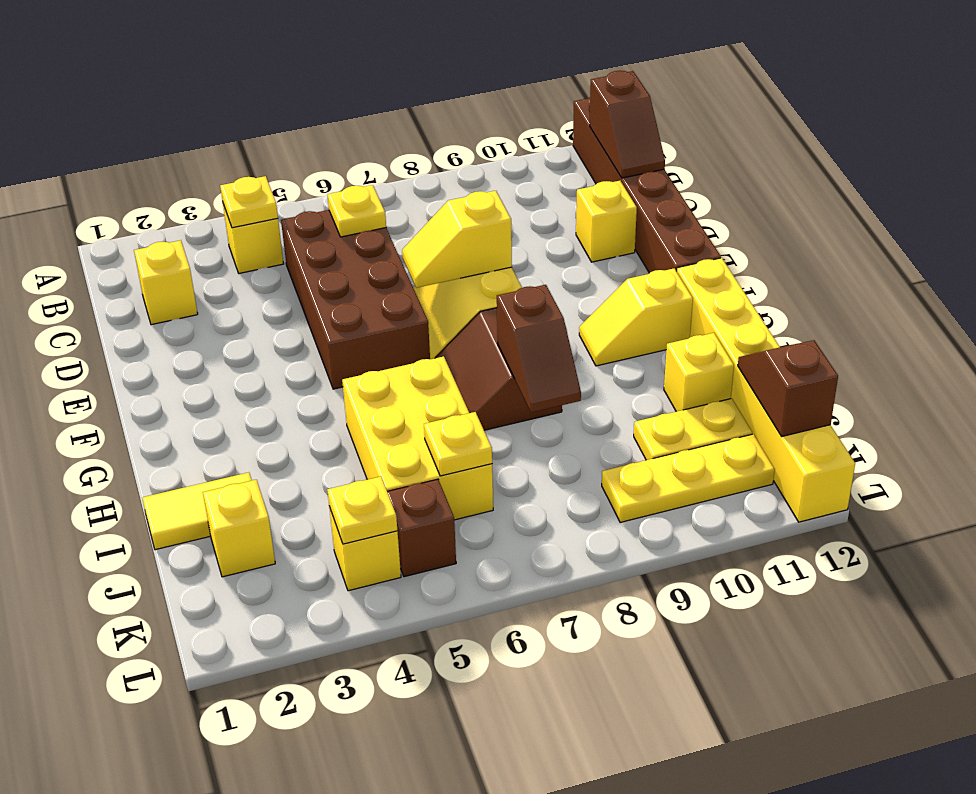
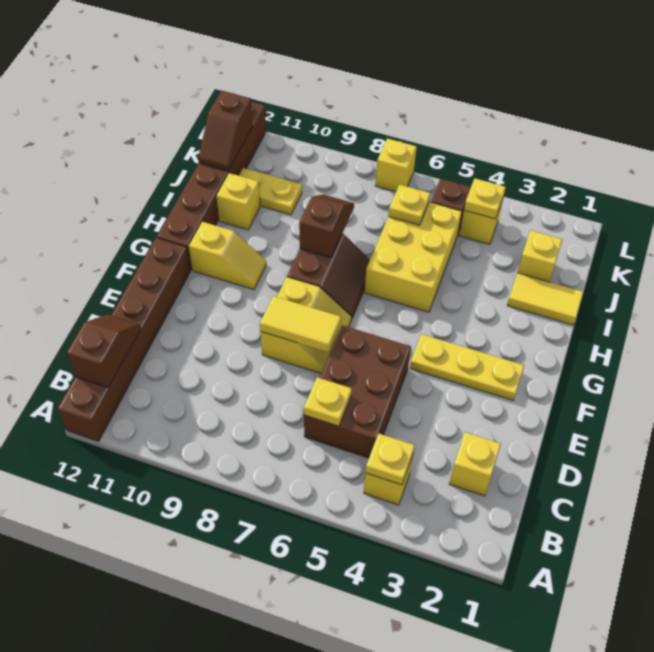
brown brick C5:F6 level 1 -> brown brick C5:E6 level 1
yellow brick D11 level 1 -> yellow brick L7 level 1
yellow slope E7:E8 level 2 top 8 -> yellow tile E7:E8 level 2
yellow brick G12:L12 level 1 -> brown brick G12:L12 level 1
yellow plate K9:K11 level 1 -> yellow plate F2:F4 level 1

